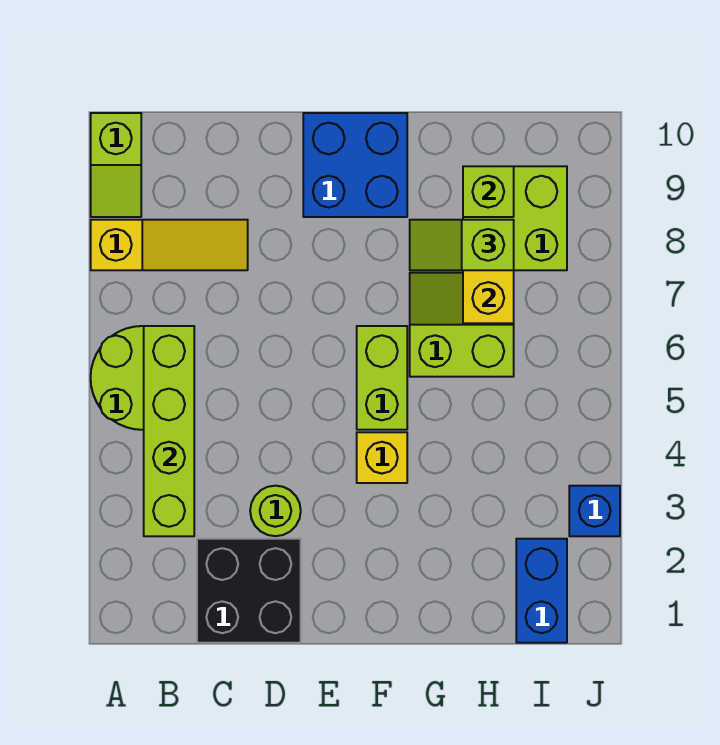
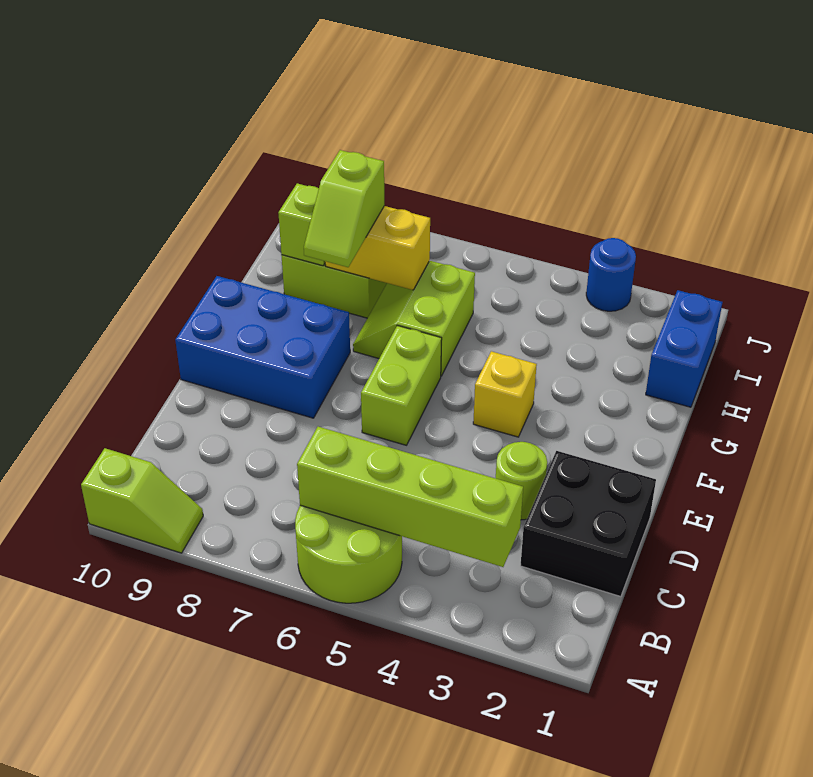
yellow slope A8:C8 level 1 top A -> none
blue brick E9:F10 level 1 -> blue brick E8:F10 level 1
lime brick F5:F6 level 1 -> lime brick E6:F6 level 1
blue brick I1:I2 level 1 -> blue brick H1:I1 level 1
blue brick J3 level 1 -> blue round brick J3 level 1

